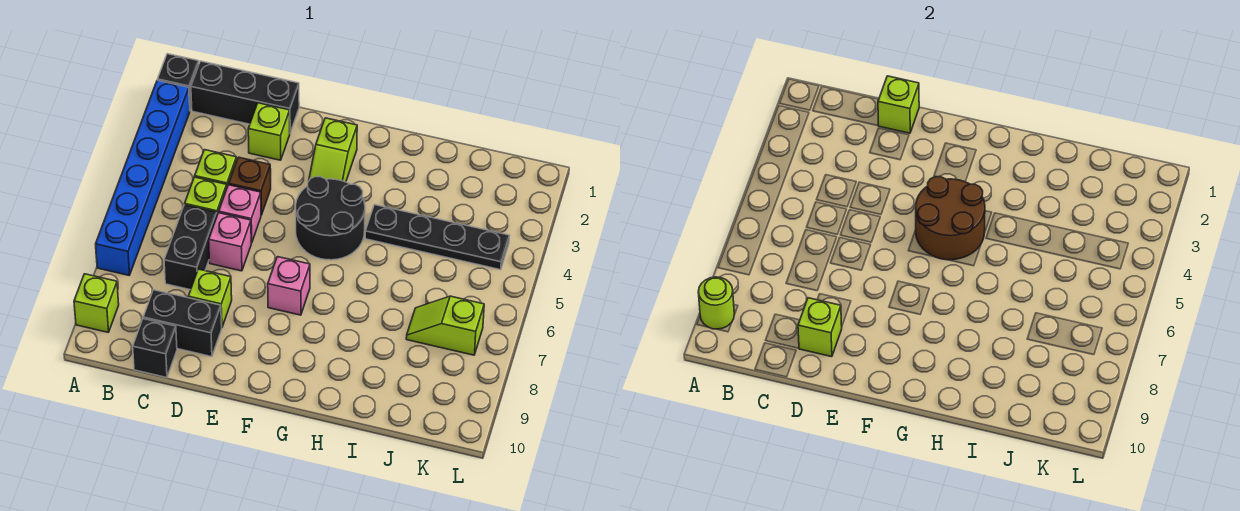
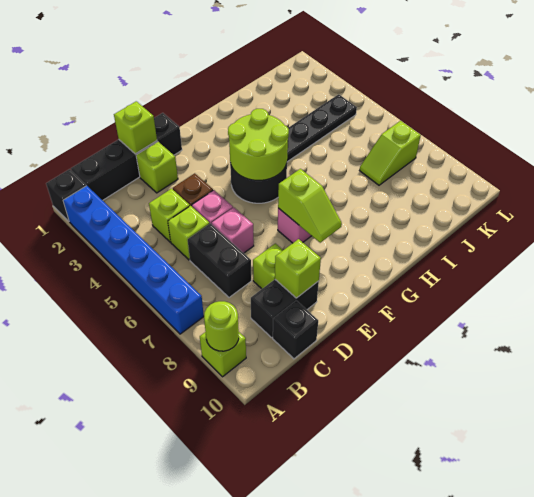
black brick B1:D1 level 1 -> black brick B1:E1 level 1
lime slope F2:F3 level 1 top 2 -> lime slope F7:F8 level 2 top 7
brown round brick F4:G5 level 2 -> lime round brick F4:G5 level 2

